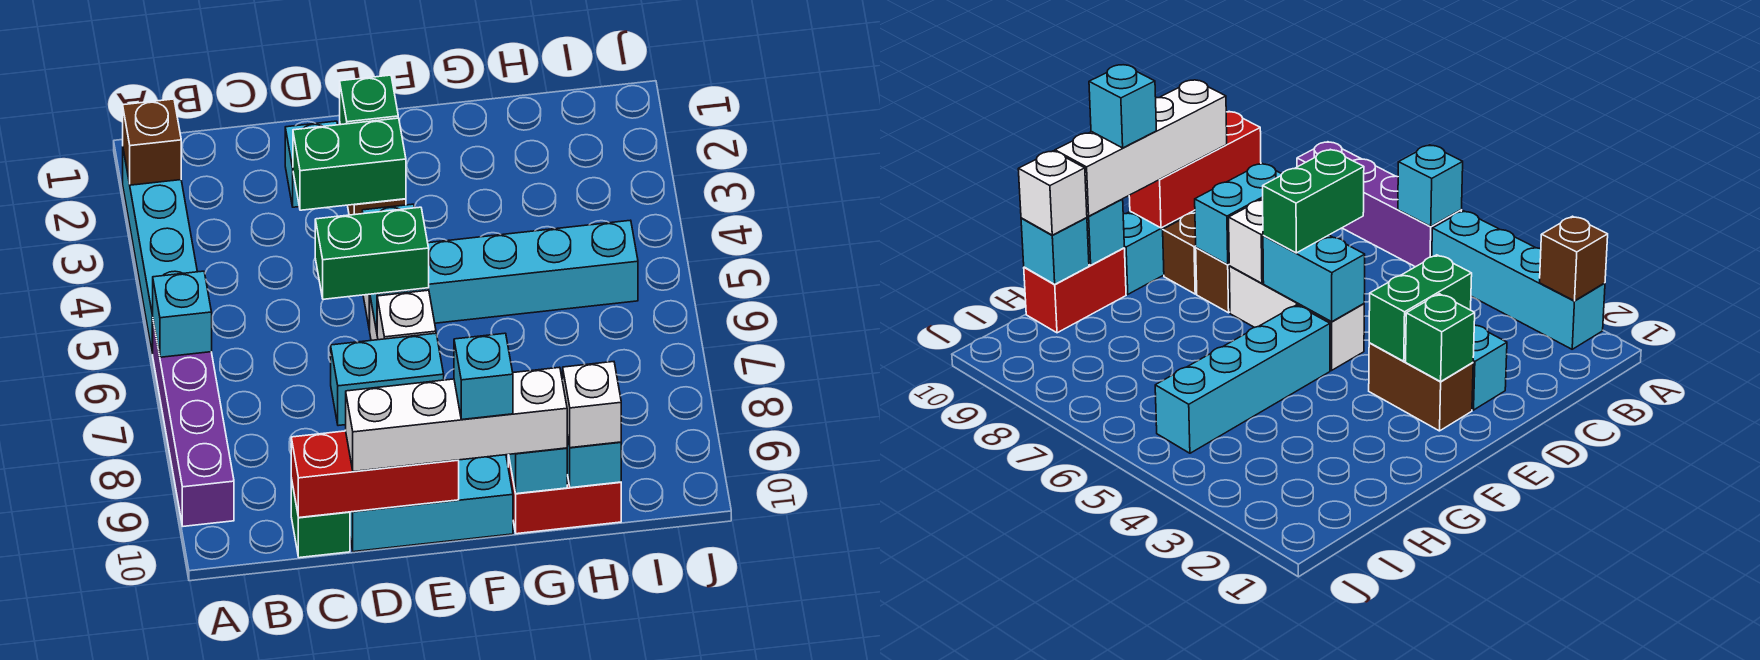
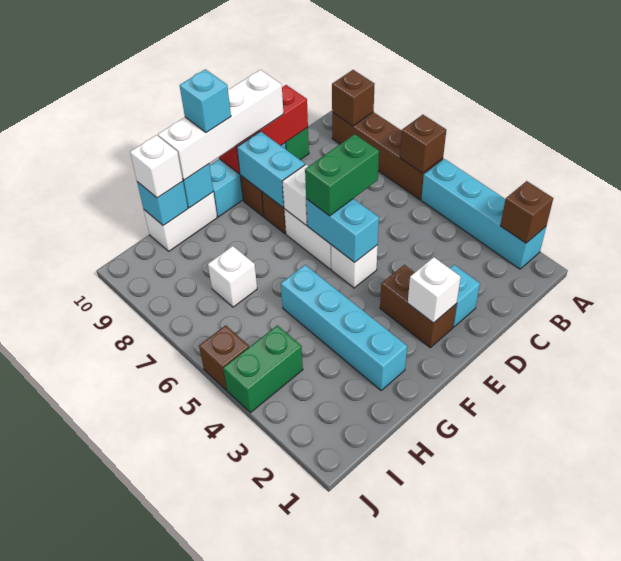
purple brick A6:A9 level 1 -> brown brick A6:A9 level 1
cyan brick A6 level 2 -> brown brick A6 level 2
none -> brown brick A9 level 2
green brick D3:E3 level 2 -> green brick I4:J4 level 1
cyan brick D8:E8 level 2 -> cyan brick E8:E9 level 2
green brick E2 level 2 -> white brick E2 level 2
cyan brick F5:I5 level 1 -> cyan brick G2:G5 level 1
red brick G10:H10 level 1 -> white brick G10:H10 level 1
none -> white brick H7 level 1
none -> brown brick J5 level 1

